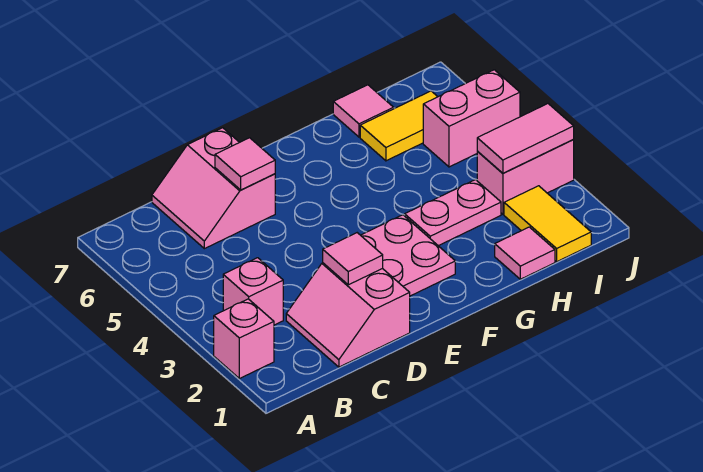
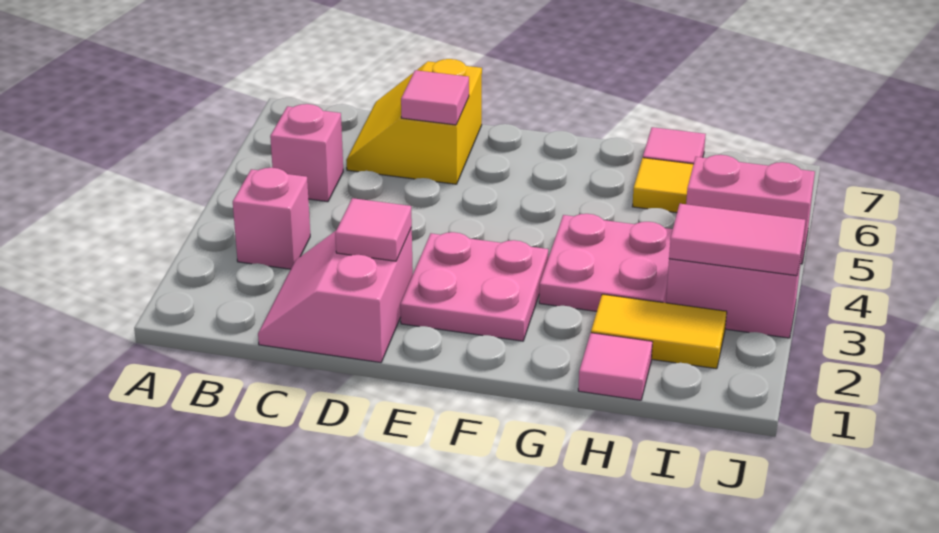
pink brick A2 level 1 -> pink brick B5 level 1
pink slope C6:D7 level 1 top D -> yellow slope C6:D7 level 1 top D
pink plate G3:H3 level 1 -> pink plate G3:H4 level 1
yellow tile I1:I2 level 1 -> yellow tile H2:I2 level 1

